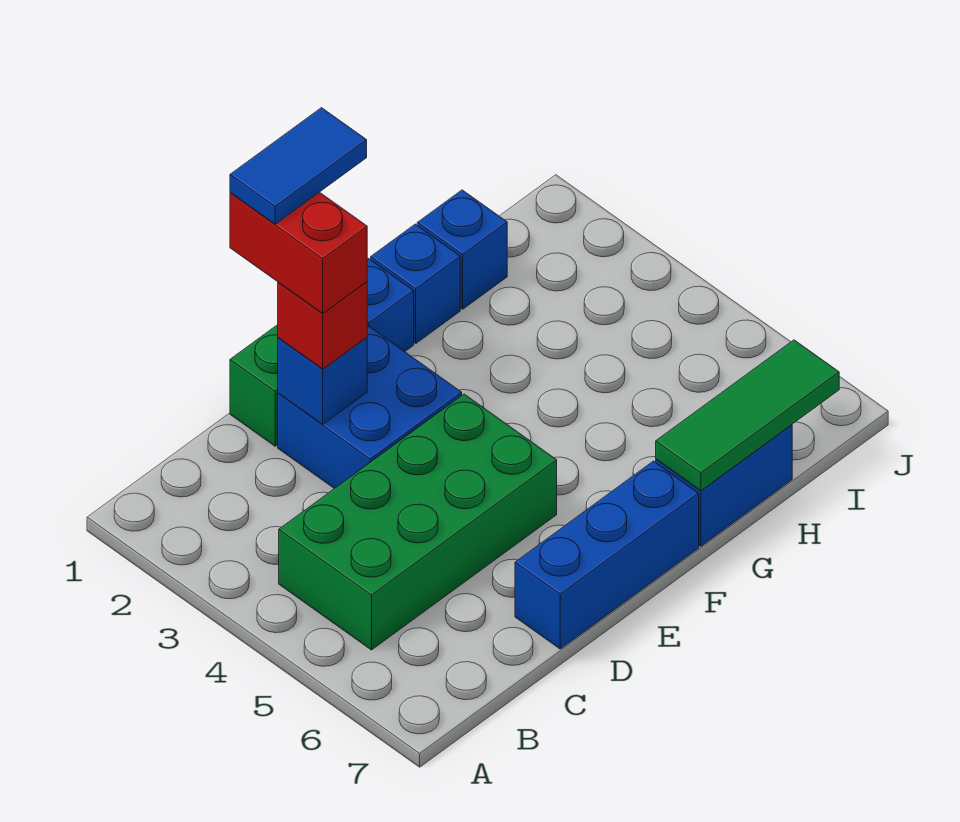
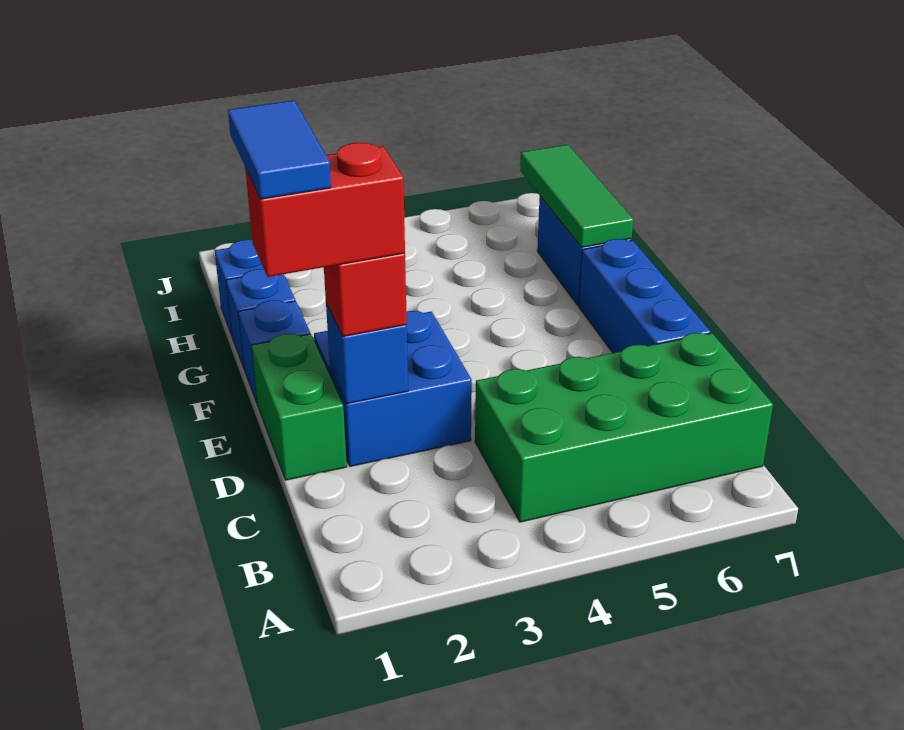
green brick B4:E5 level 1 -> green brick B4:C7 level 1

